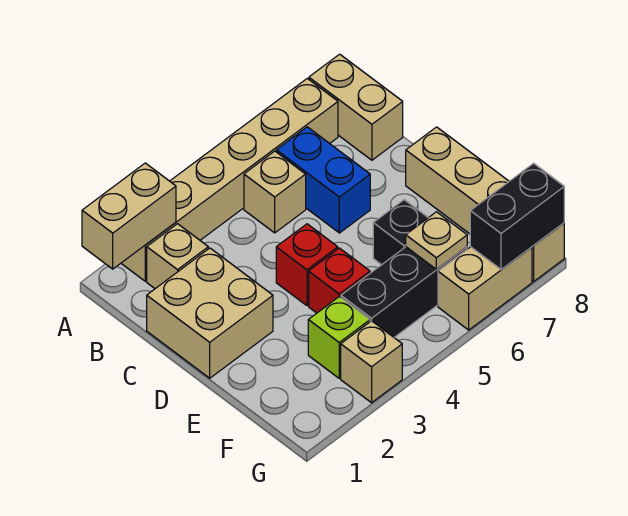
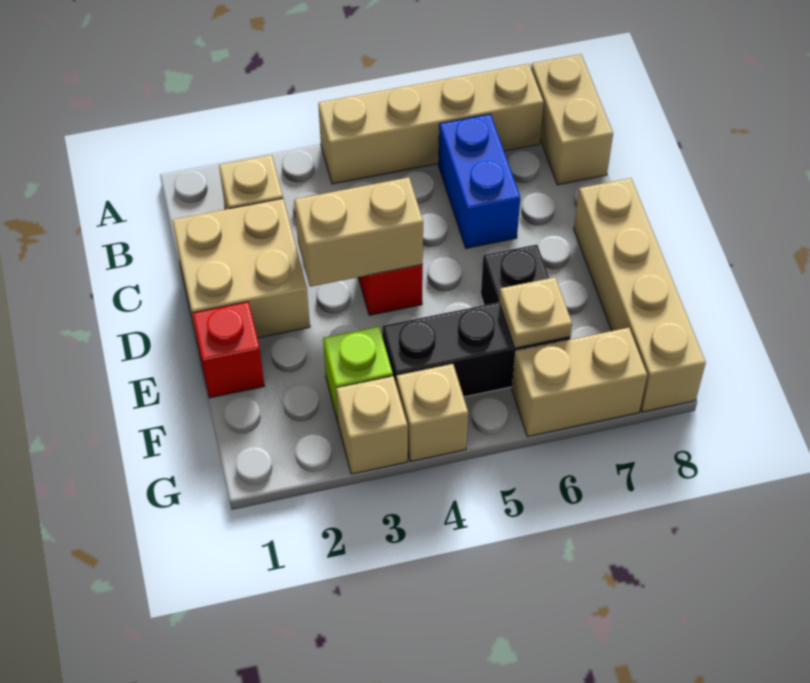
tan brick A1:A2 level 2 -> tan brick D3:D4 level 2
tan brick A2:A7 level 1 -> tan brick A4:A7 level 1
tan brick B5 level 1 -> tan brick G4 level 1
red brick E4 level 1 -> red brick E1 level 1
black brick G7:G8 level 2 -> none

